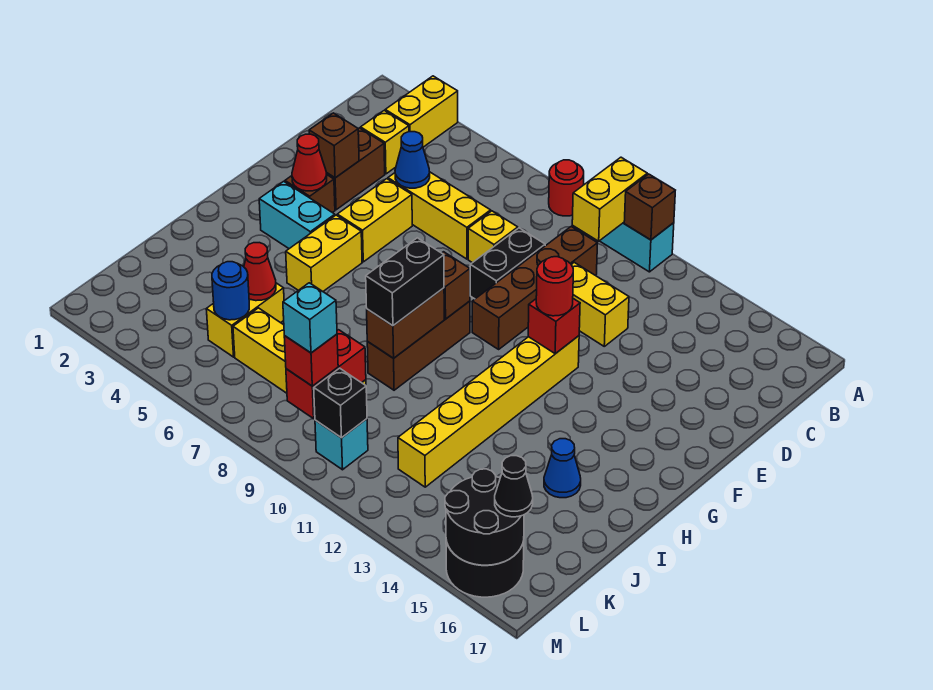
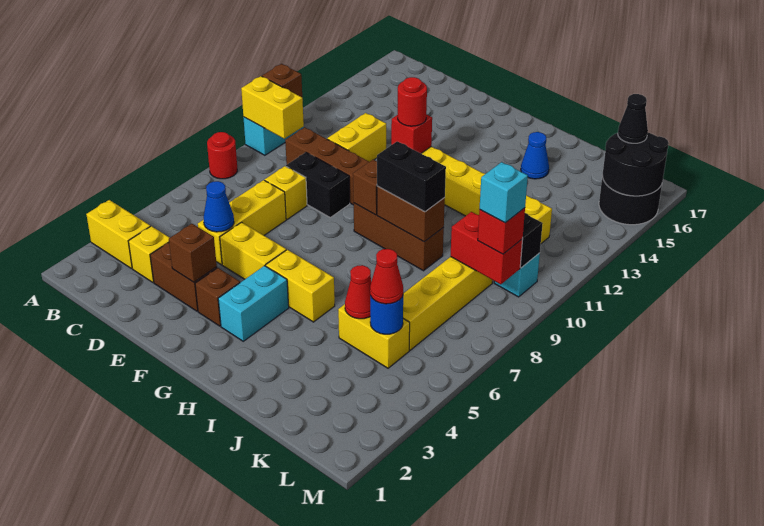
red cone F3 level 2 -> red cone K5 level 3

